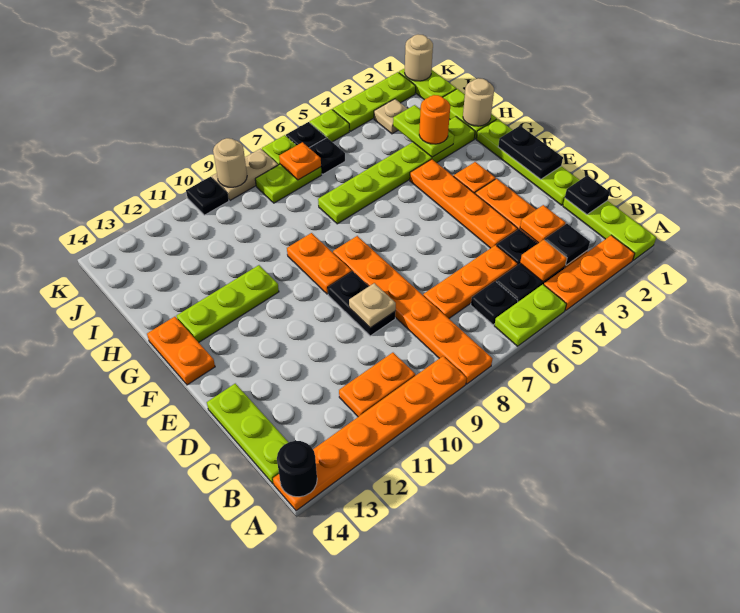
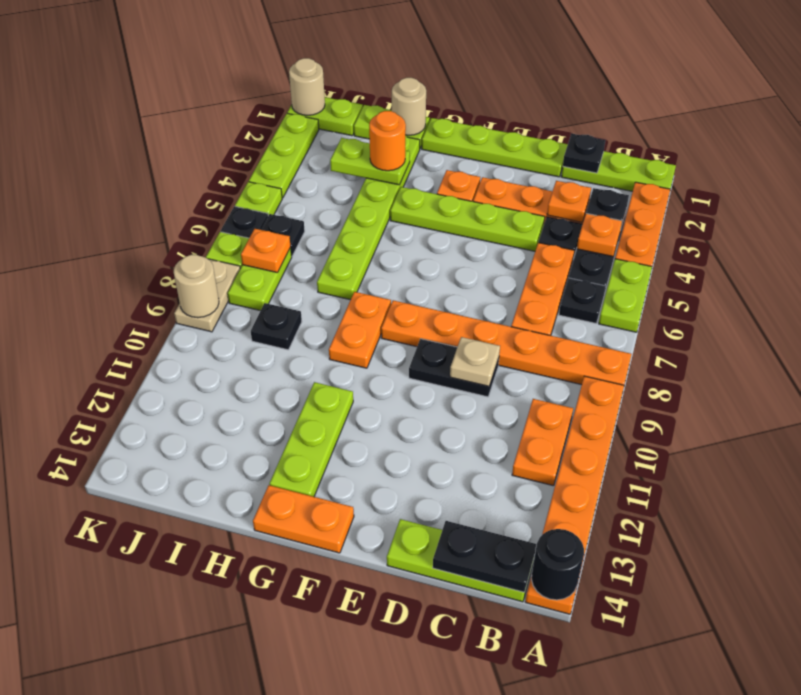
orange plate D4:G4 level 1 -> lime plate D4:G4 level 1
black plate E1:F1 level 2 -> black plate B14:C14 level 2
orange plate F9:G9 level 1 -> orange plate G8:G9 level 1
tan plate J3 level 1 -> none
black plate K10 level 1 -> black plate I9 level 1

